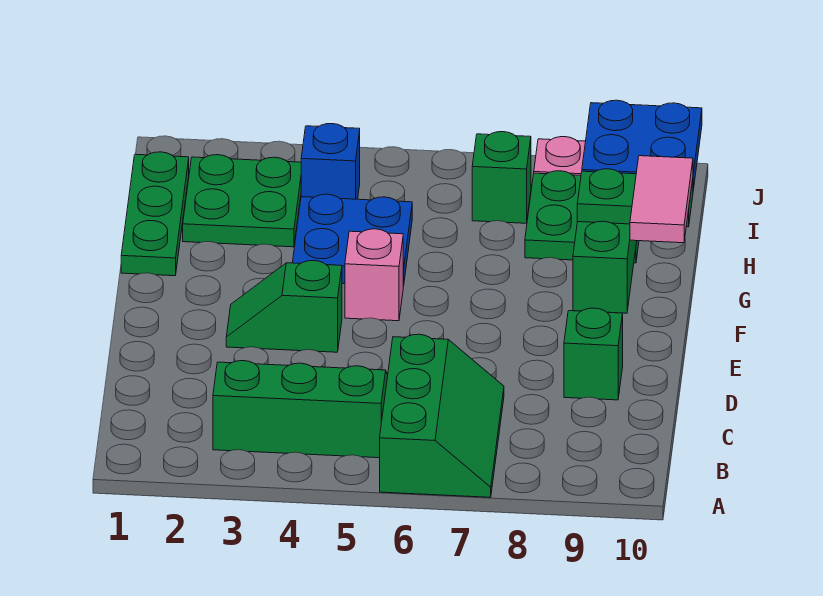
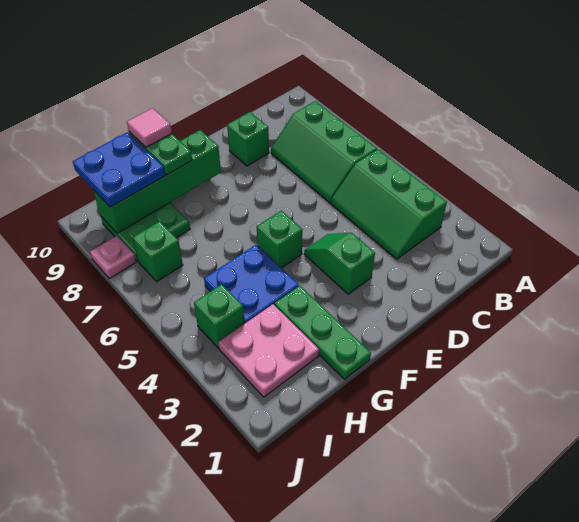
green slope A6:C7 level 1 top 6 -> green slope B6:C8 level 1 top B
green slope E3:E4 level 1 top 4 -> green slope E3:E4 level 1 top 3
pink brick F5 level 1 -> green brick F5 level 1
pink tile F10:G10 level 4 -> pink tile G10 level 4
green plate G1:I1 level 1 -> green plate G1:G3 level 1
green plate H2:I3 level 1 -> pink plate H2:I3 level 1
blue brick I4 level 1 -> green brick I4 level 1

